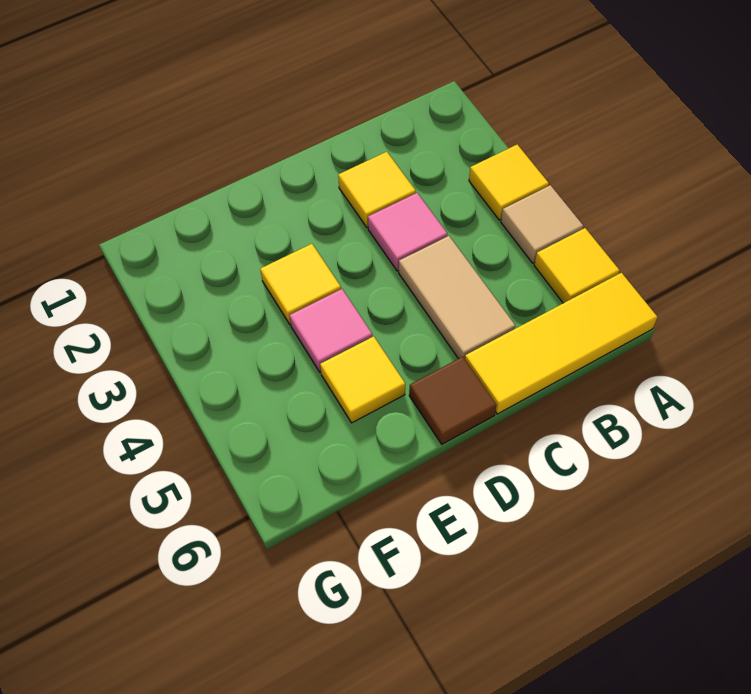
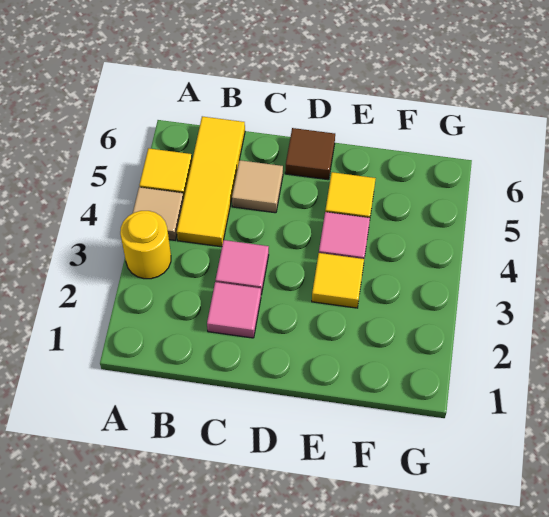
yellow tile A3 level 1 -> yellow round brick A3 level 1
yellow tile A6:C6 level 1 -> yellow tile B4:B6 level 1
yellow tile C2 level 1 -> pink tile C2 level 1
tan tile C4:C5 level 1 -> tan tile C5 level 1

